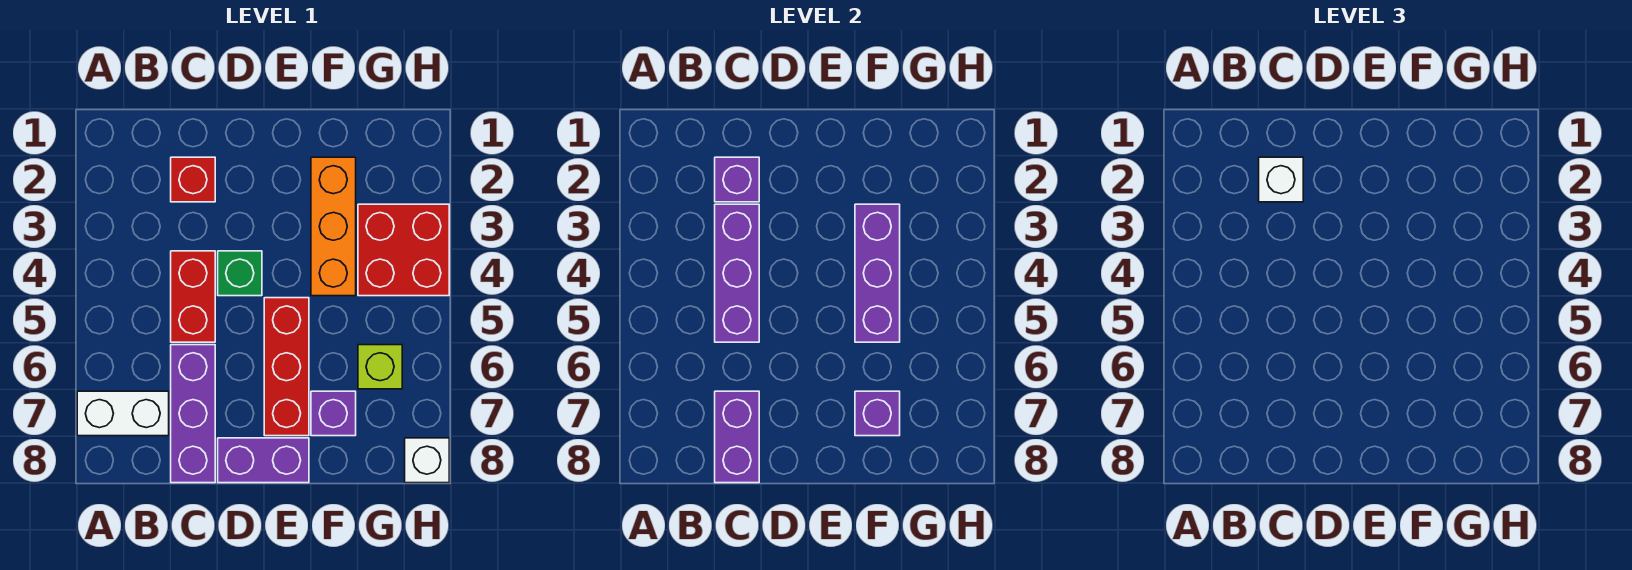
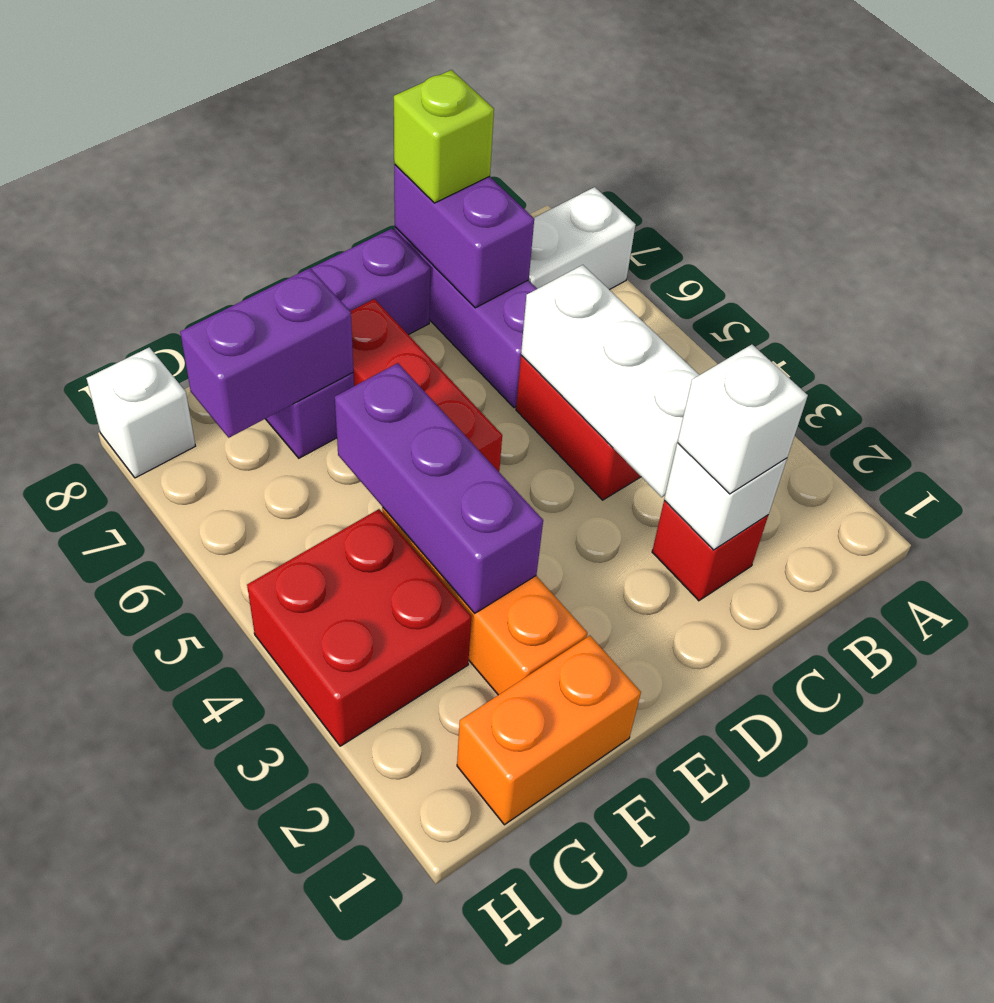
purple brick C2 level 2 -> white brick C2 level 2
purple brick C3:C5 level 2 -> white brick C3:C5 level 2
green brick D4 level 1 -> none
none -> orange brick F1:G1 level 1
purple brick F7 level 2 -> purple brick F7:G7 level 2
lime brick G6 level 1 -> lime brick C8 level 3

